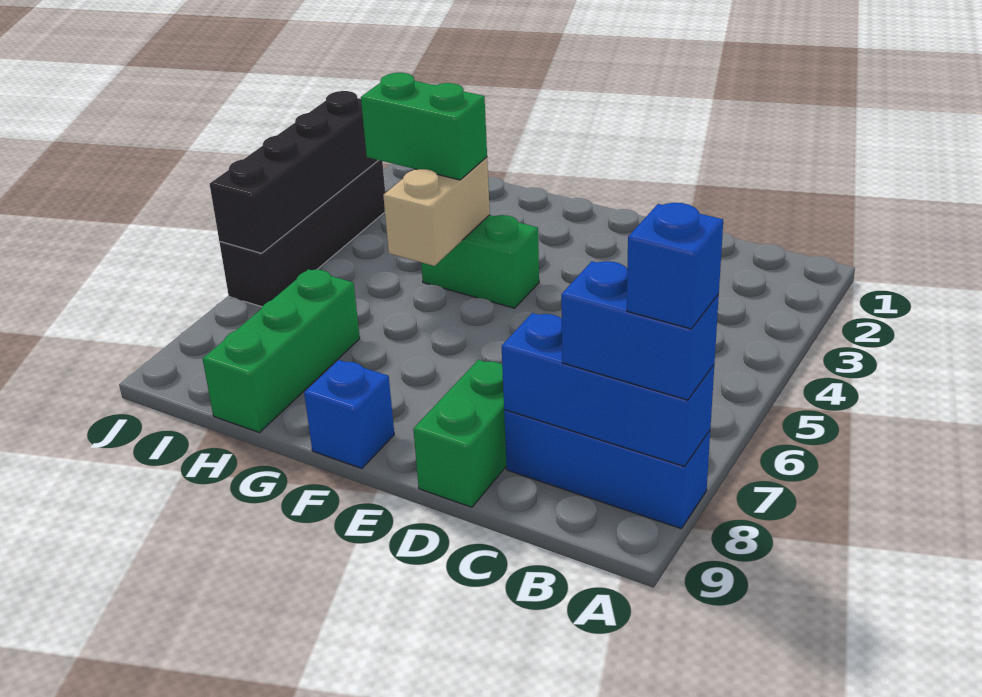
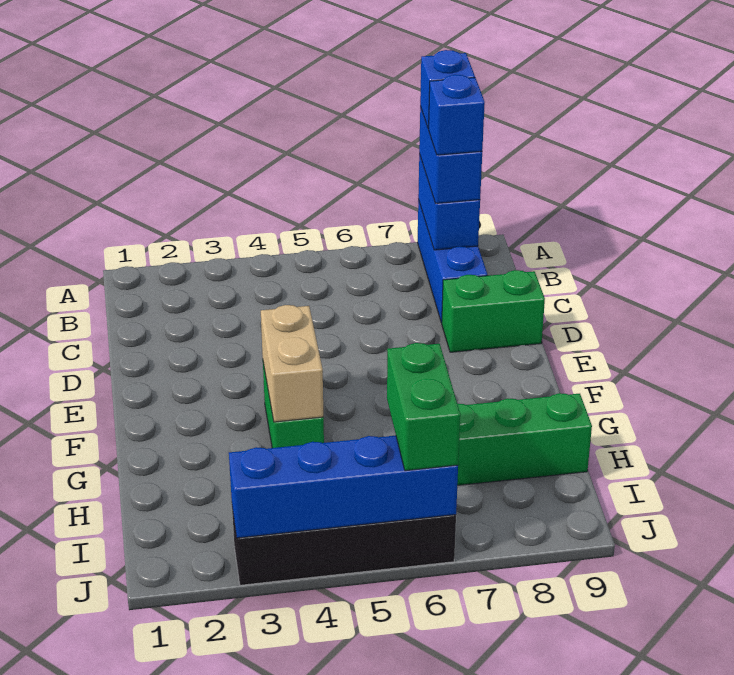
blue brick A8:C8 level 2 -> blue brick A8:B8 level 2
blue brick F9 level 1 -> blue brick B8 level 4
tan brick G4:G5 level 2 -> tan brick F4:G4 level 2
green brick G4:H4 level 3 -> green brick I6:J6 level 3
black brick J3:J6 level 2 -> blue brick J3:J6 level 2

